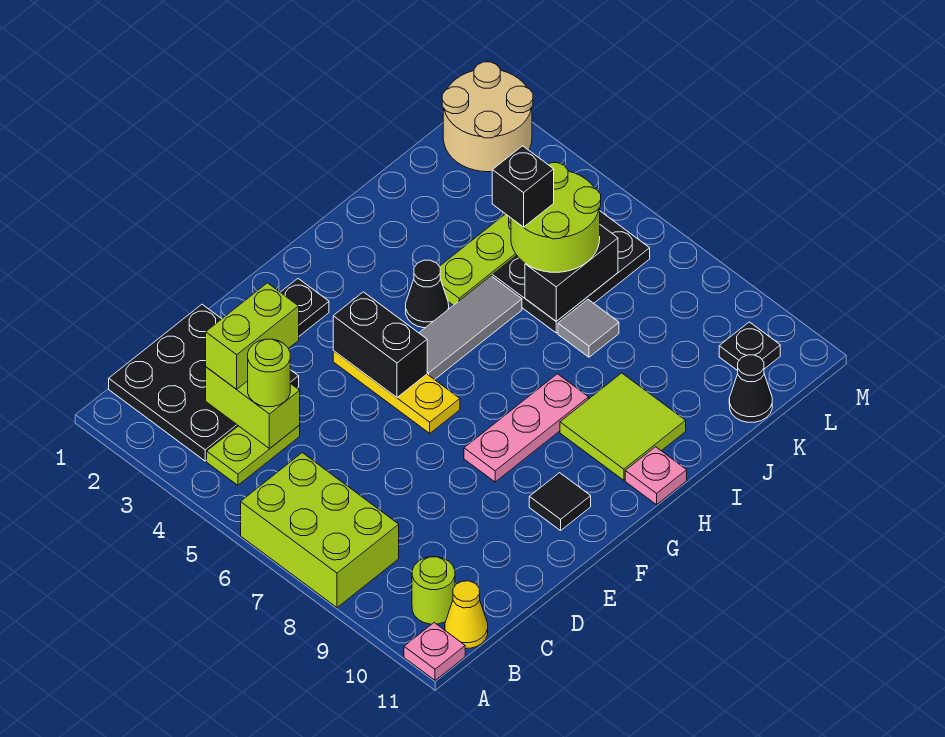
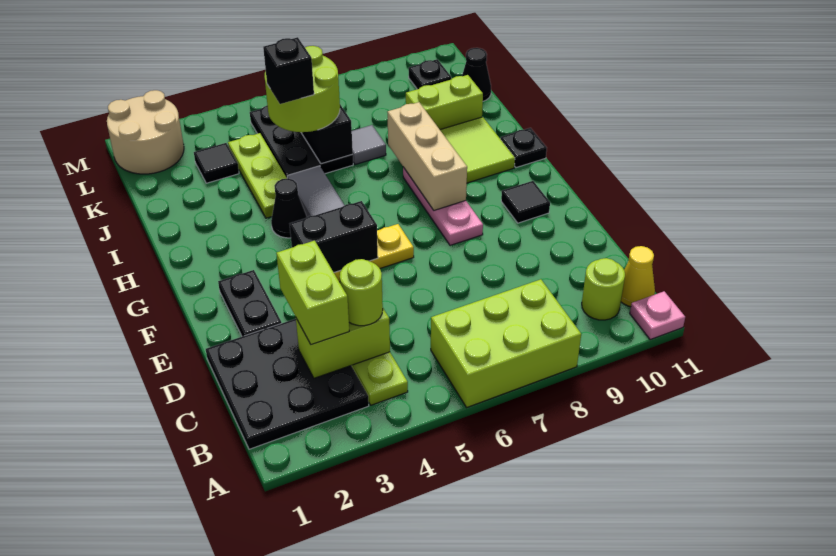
none -> tan brick G8:I8 level 2
pink plate H11 level 1 -> black plate H11 level 1
none -> lime brick J9:J10 level 1
none -> black tile K3 level 1

